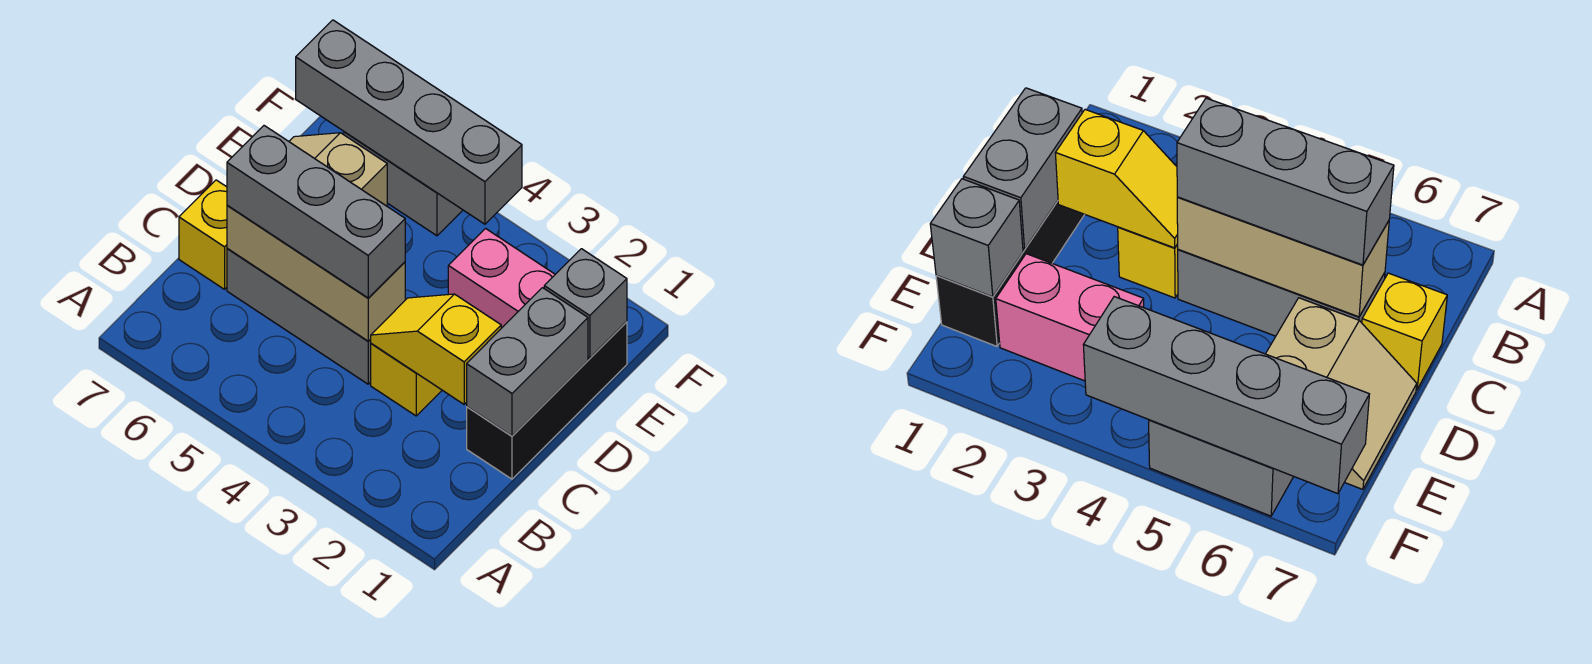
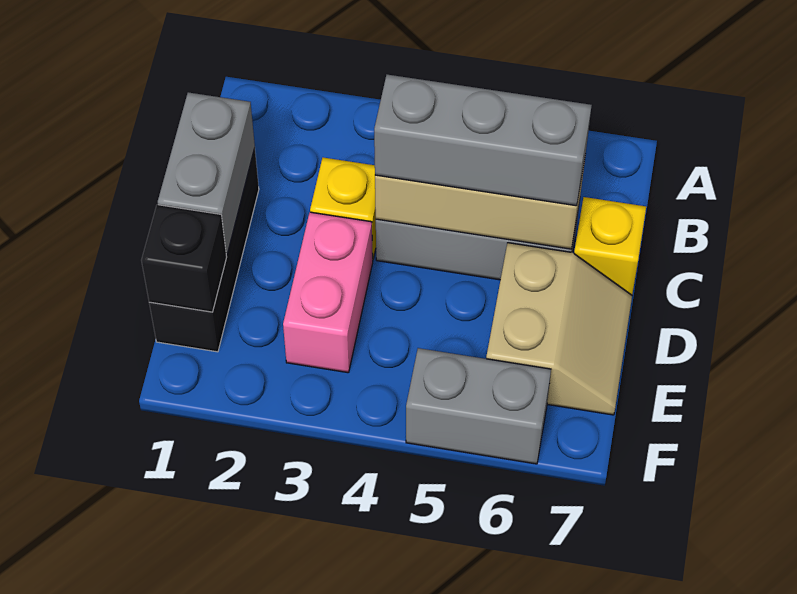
yellow slope C2:C3 level 2 top 2 -> none
grey brick E1 level 2 -> black brick E1 level 2
pink brick E2:E3 level 1 -> pink brick D3:E3 level 1
grey brick F4:F7 level 2 -> none

